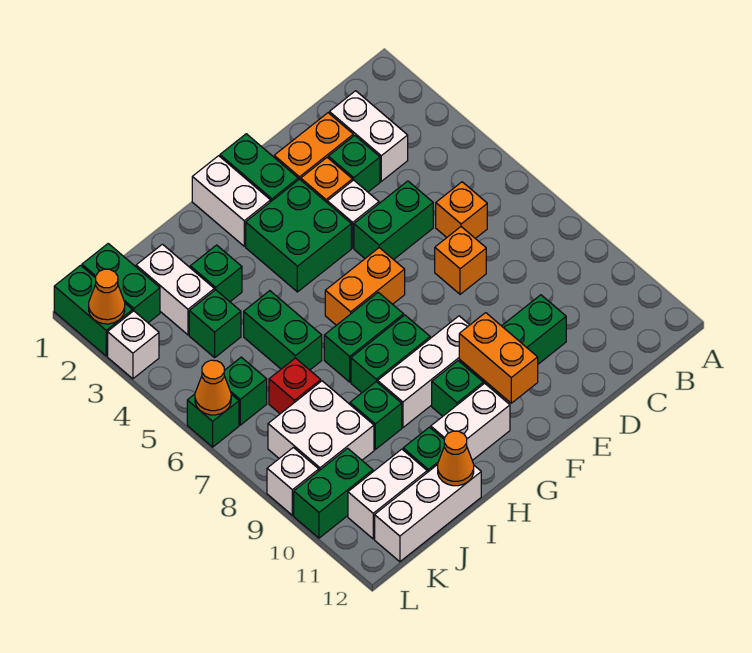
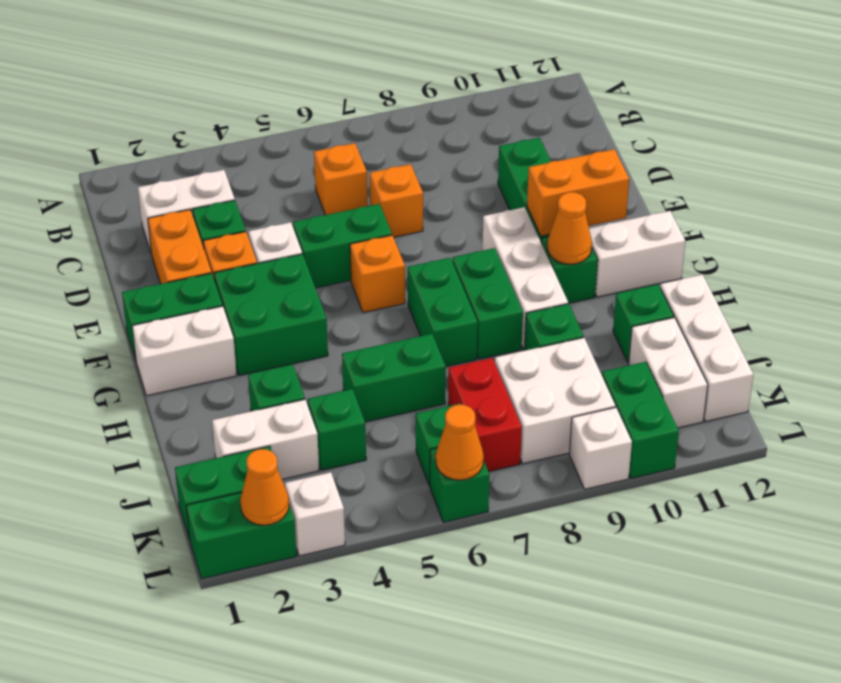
green brick D5:E5 level 1 -> green brick E5:E6 level 1
orange brick F6:G6 level 1 -> orange brick F6 level 1
white brick G11:H11 level 1 -> white brick G11:G12 level 1
orange cone I12 level 2 -> orange cone G10 level 2
red brick J7 level 1 -> red brick J7:K7 level 1

